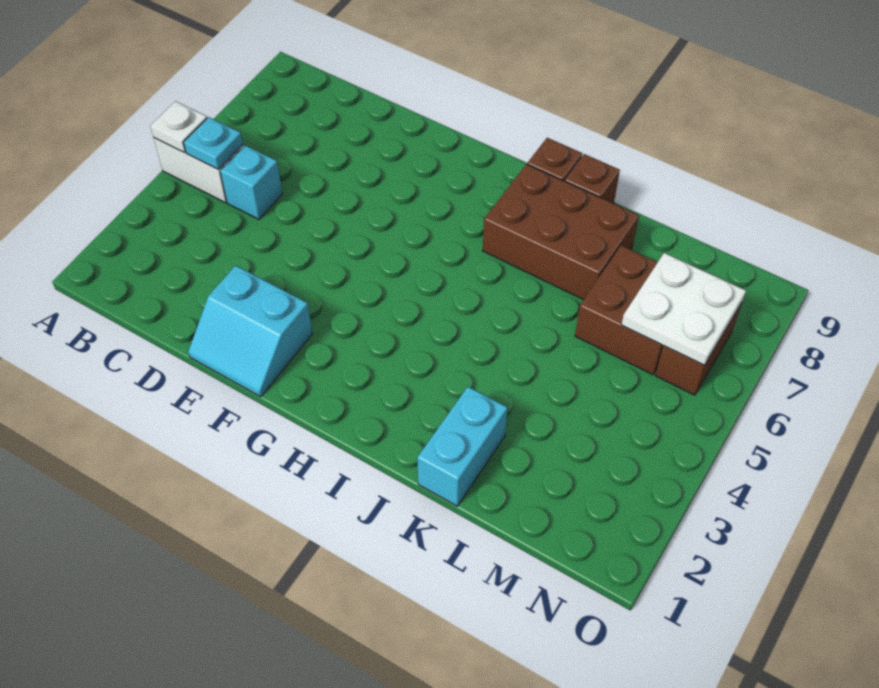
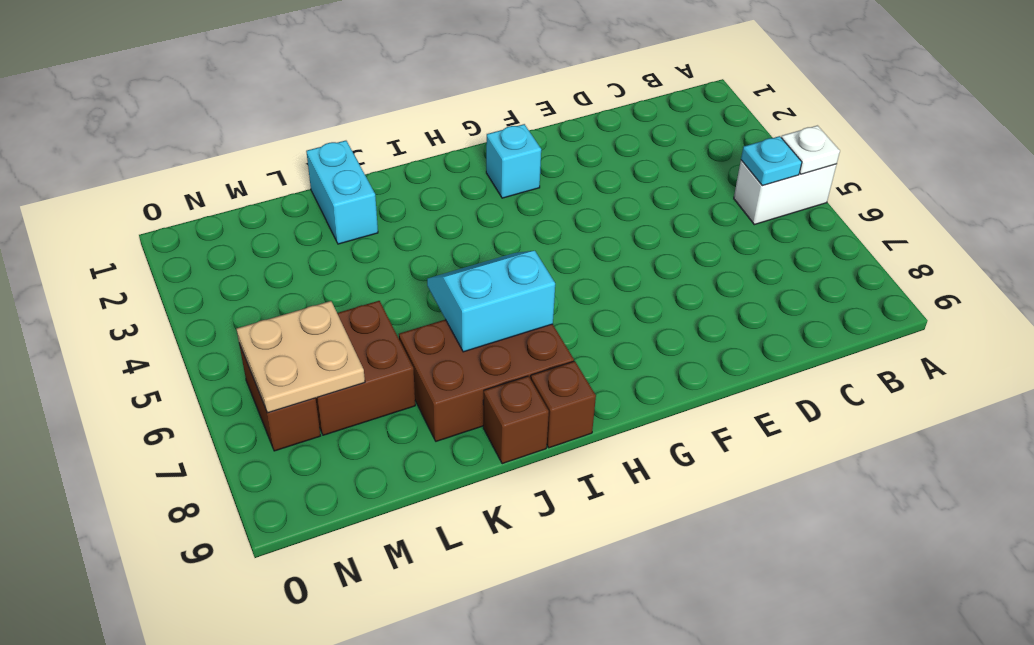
cyan brick C5 level 1 -> cyan brick G2 level 1
cyan slope E1:F2 level 1 top 2 -> cyan slope I6:J7 level 2 top 7
white plate M6:N7 level 2 -> tan plate M6:N7 level 2

